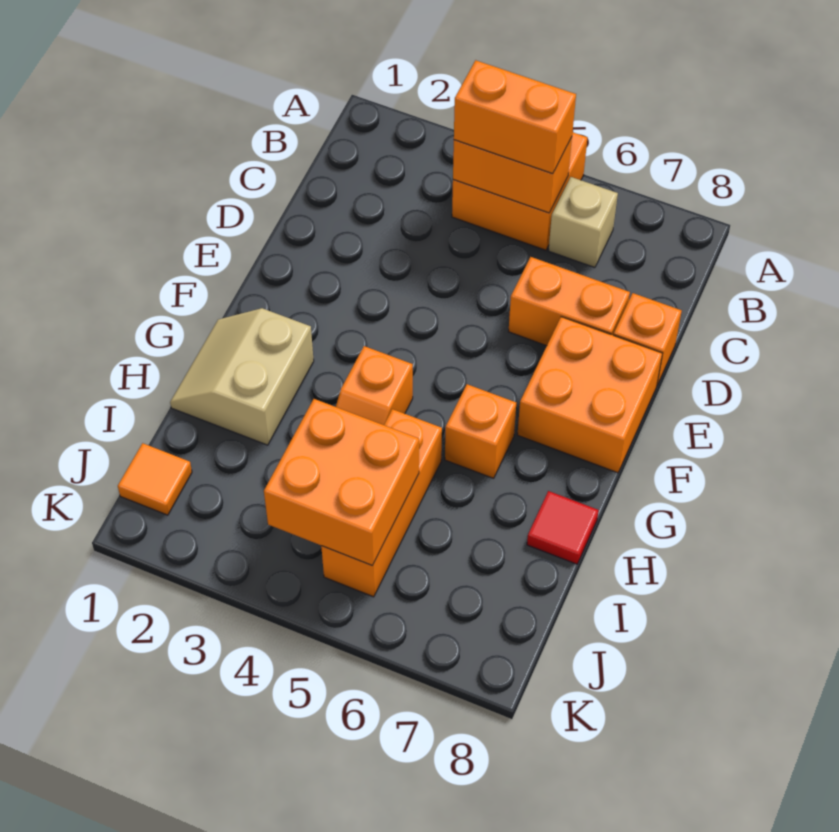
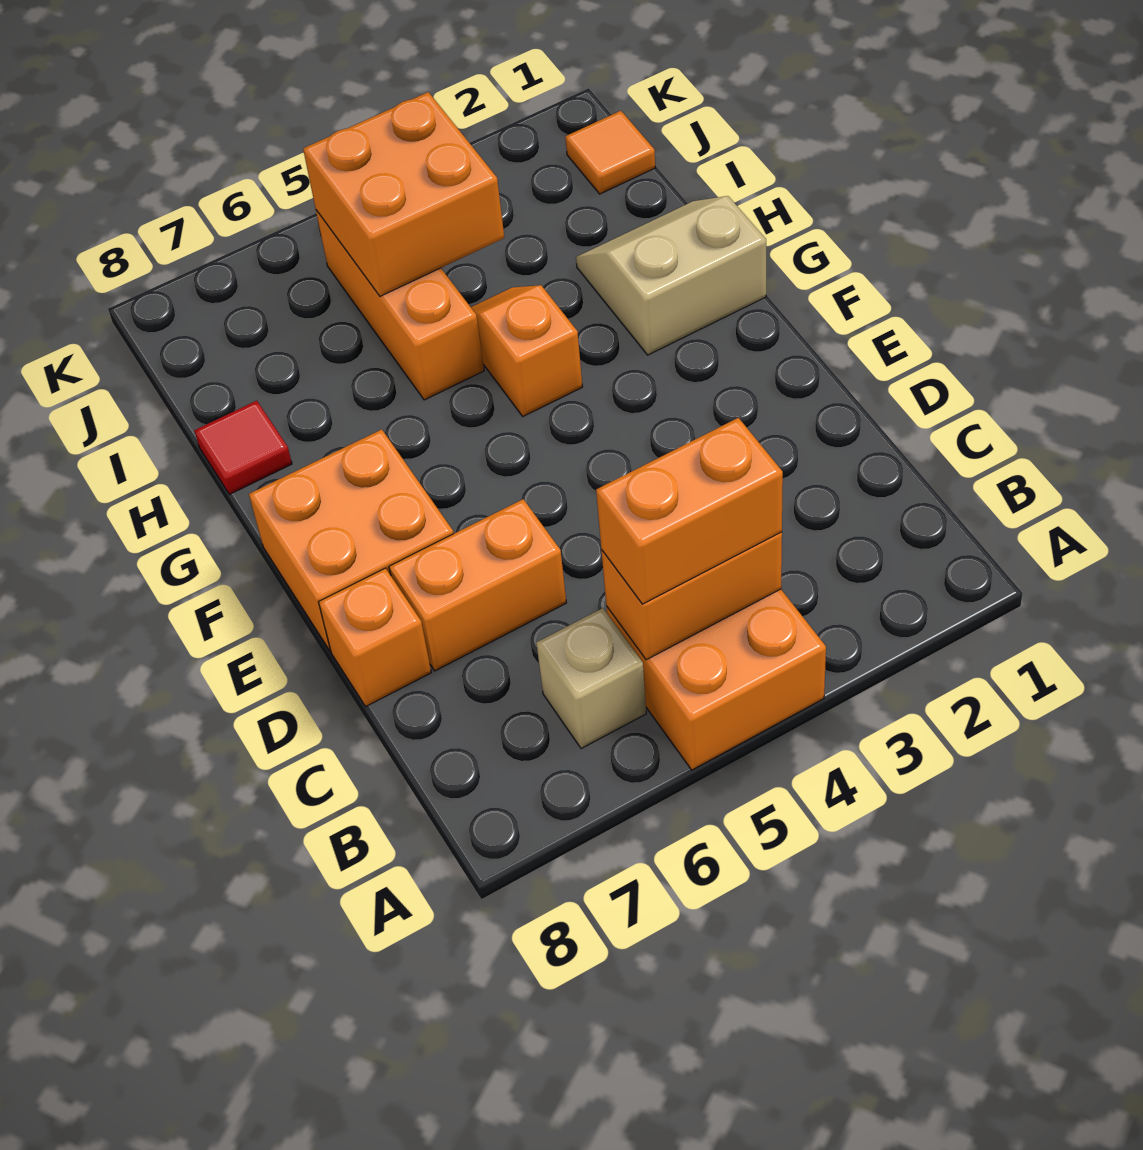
tan slope G1:H2 level 1 top 2 -> tan slope G1:H2 level 1 top G
orange brick G6 level 1 -> none

